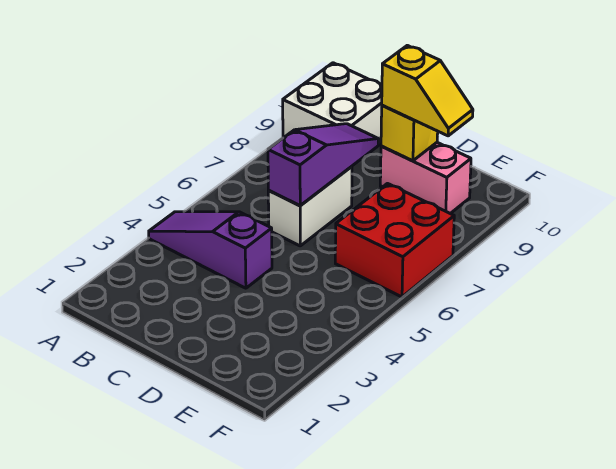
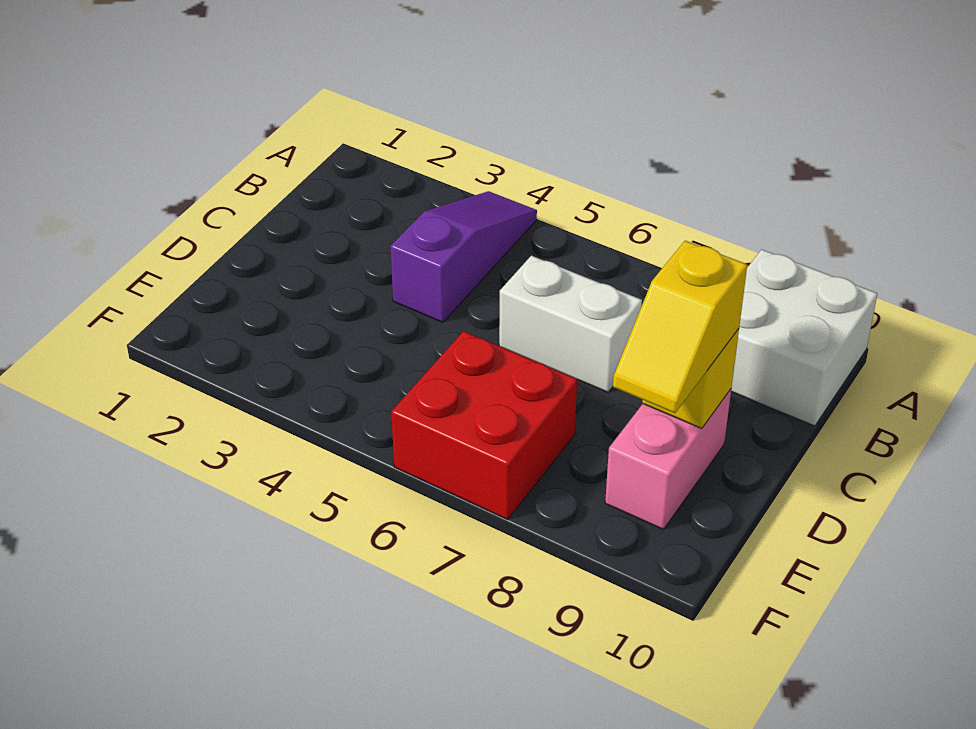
purple slope C6:C8 level 2 top 6 -> none

